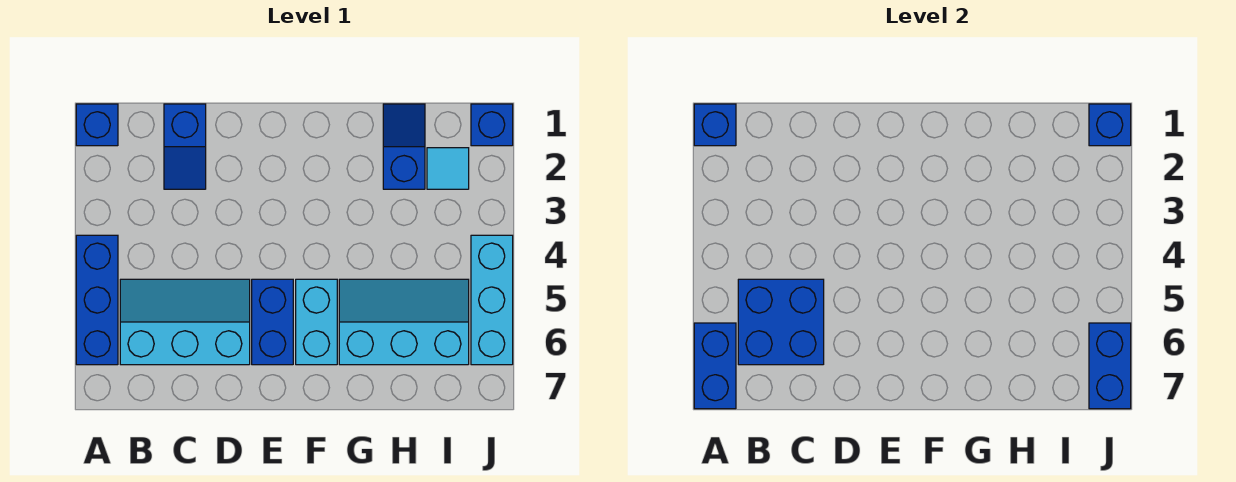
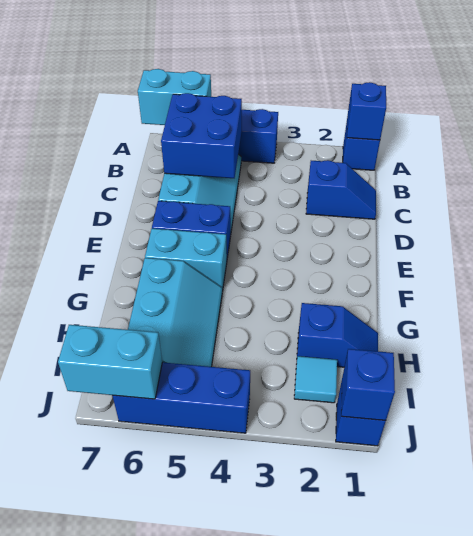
blue brick A6:A7 level 2 -> cyan brick A6:A7 level 2
blue slope C1:C2 level 1 top 1 -> blue slope C1:C2 level 1 top 2
cyan brick J4:J6 level 1 -> blue brick J4:J6 level 1
blue brick J6:J7 level 2 -> cyan brick J6:J7 level 2

